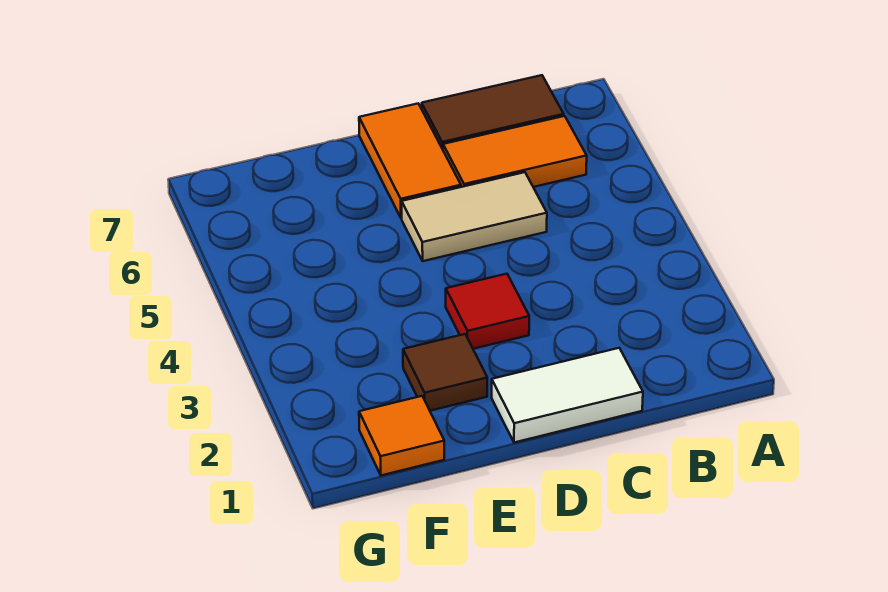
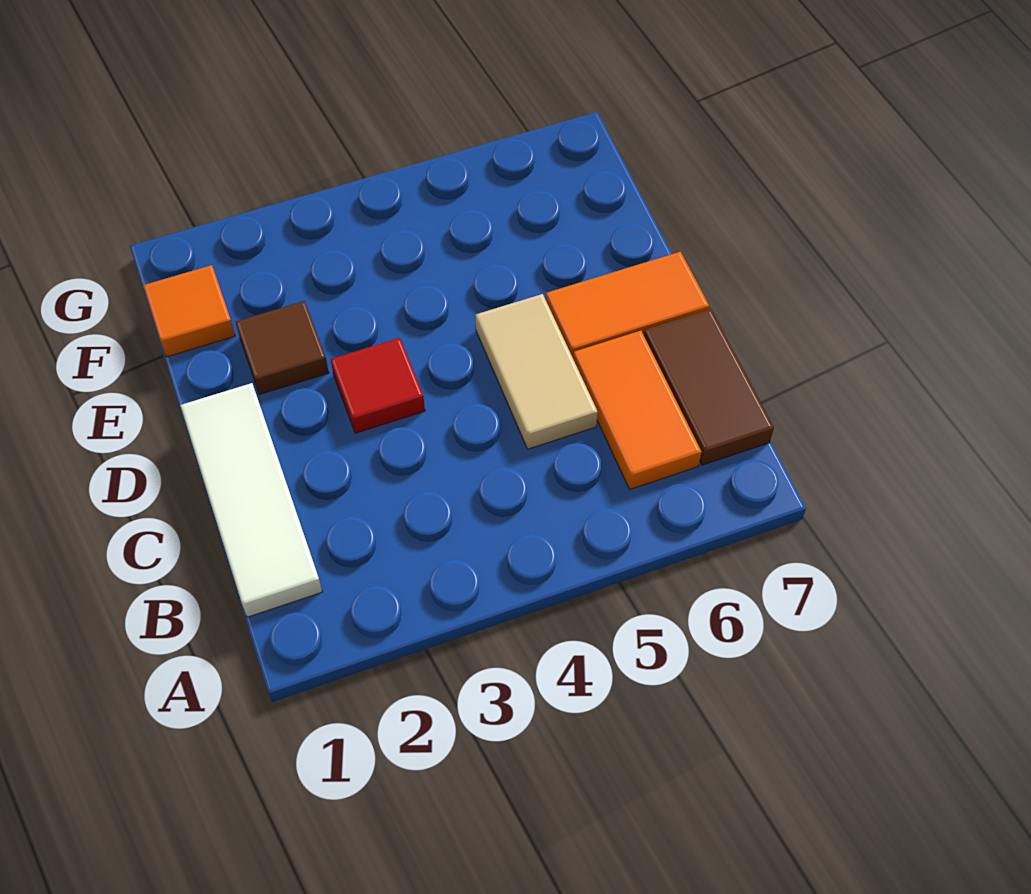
white tile C1:D1 level 1 -> white tile B1:D1 level 1

